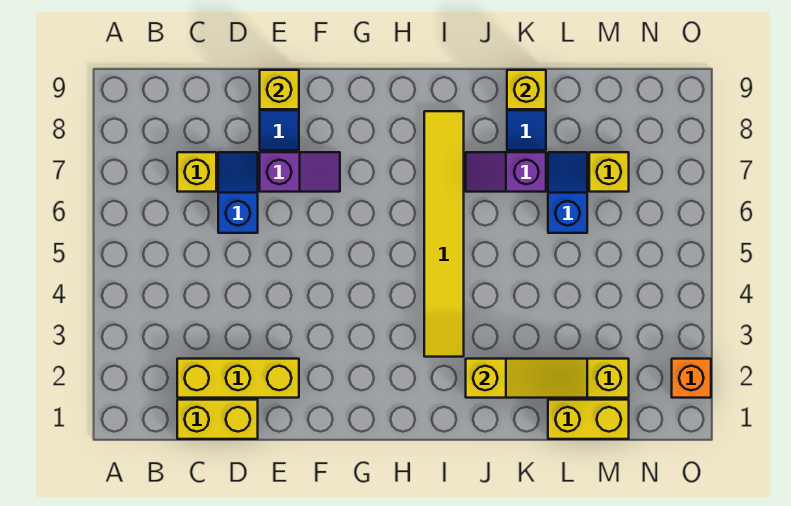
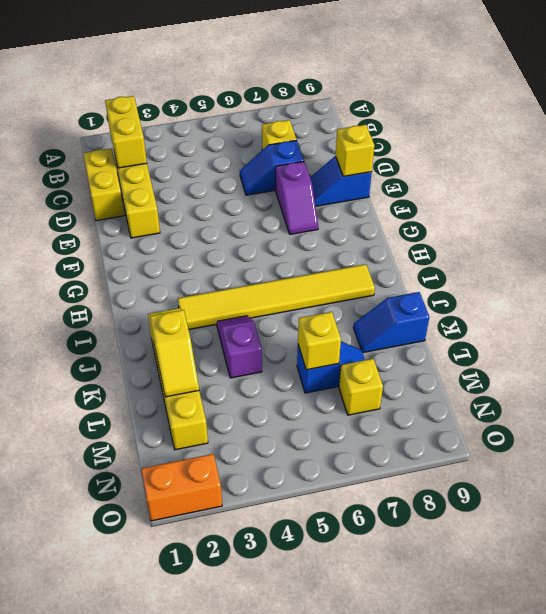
blue slope D6:D7 level 1 top 6 -> blue slope D6:D7 level 1 top 7
yellow slope J2:L2 level 2 top J -> yellow slope K2:L2 level 2 top K
purple slope J7:K7 level 1 top K -> purple slope J4:K4 level 1 top K
yellow brick K9 level 2 -> yellow brick L6 level 2
yellow brick L1:M1 level 1 -> yellow brick B2:C2 level 2
orange brick O2 level 1 -> orange brick O1:O2 level 1

